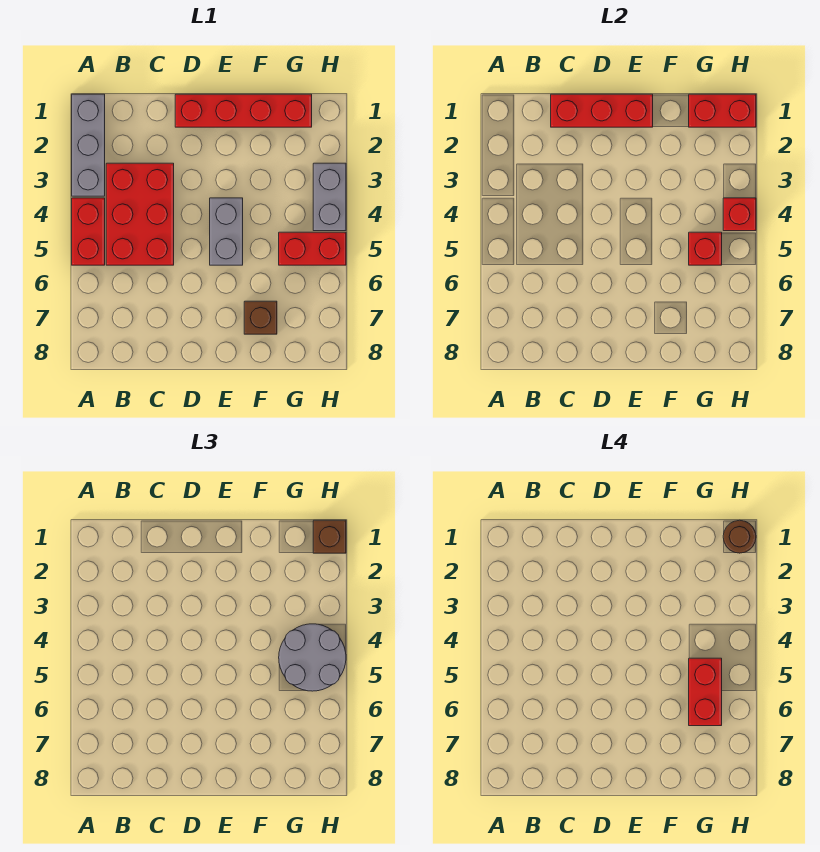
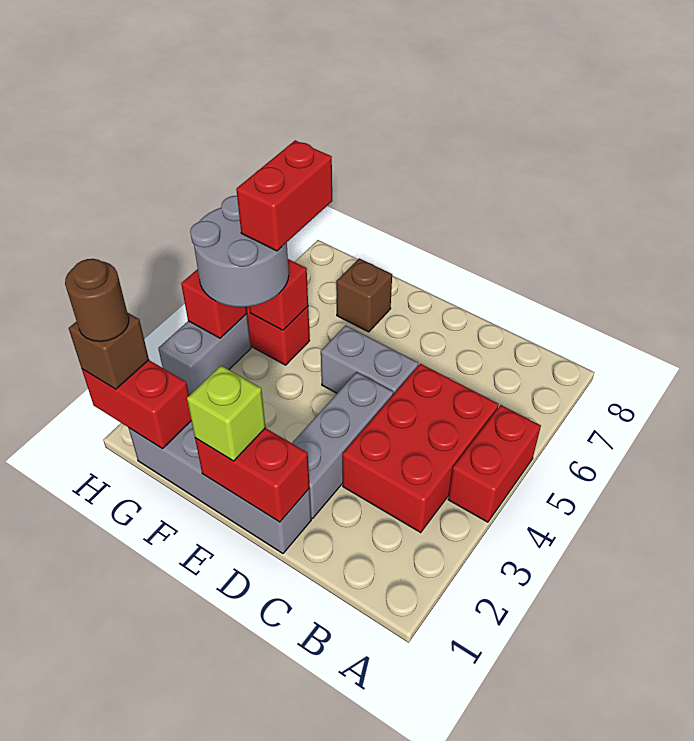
grey brick A1:A3 level 1 -> grey brick D2:D4 level 1
red brick C1:E1 level 2 -> red brick D1:E1 level 2
red brick D1:G1 level 1 -> grey brick D1:G1 level 1
none -> lime brick E1 level 3
grey brick E4:E5 level 1 -> grey brick D5:E5 level 1

